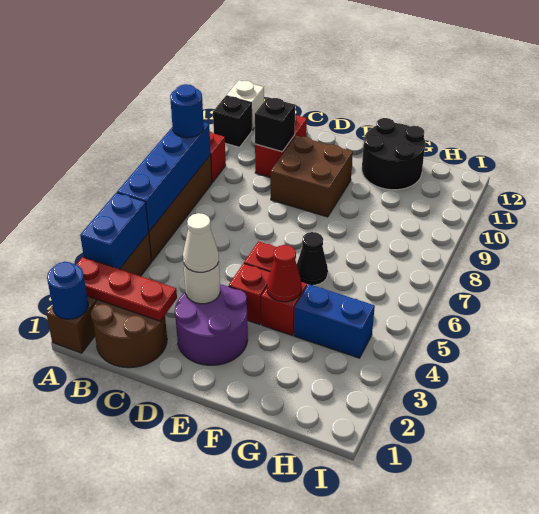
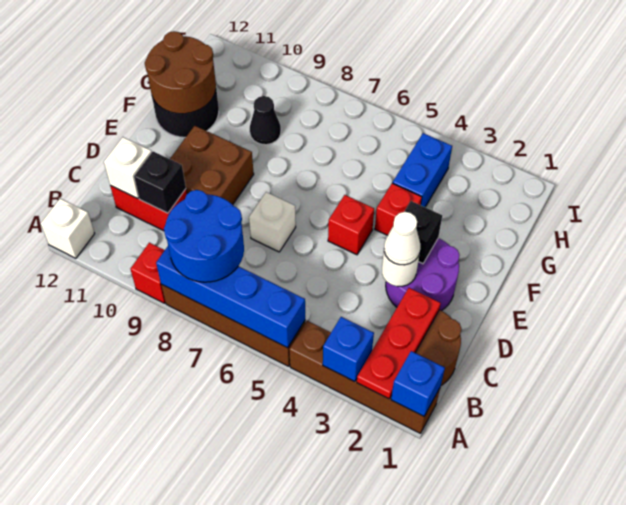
blue round brick A1 level 2 -> blue brick A1 level 2
blue brick A3:A4 level 2 -> blue brick A3 level 2
blue round brick A8 level 3 -> blue round brick A7:B8 level 3
black brick A11 level 1 -> black brick E3 level 2
none -> white brick C11 level 2
none -> white brick D7 level 1
red brick E4 level 1 -> none
red cone F4 level 2 -> none
black cone F6 level 1 -> black cone G9 level 1
none -> brown round brick F11:G12 level 2

